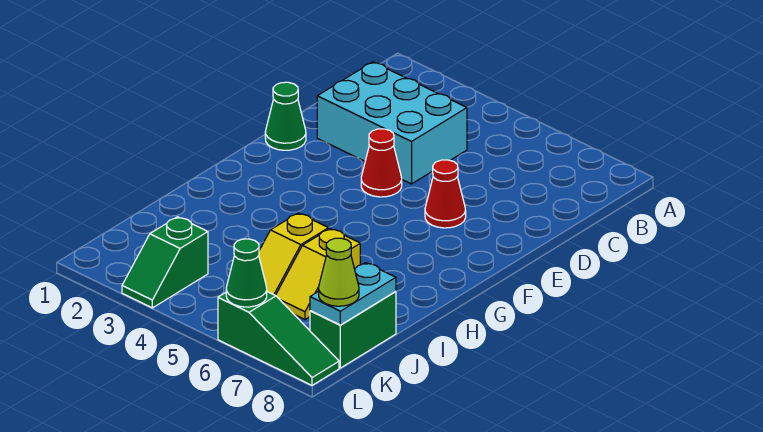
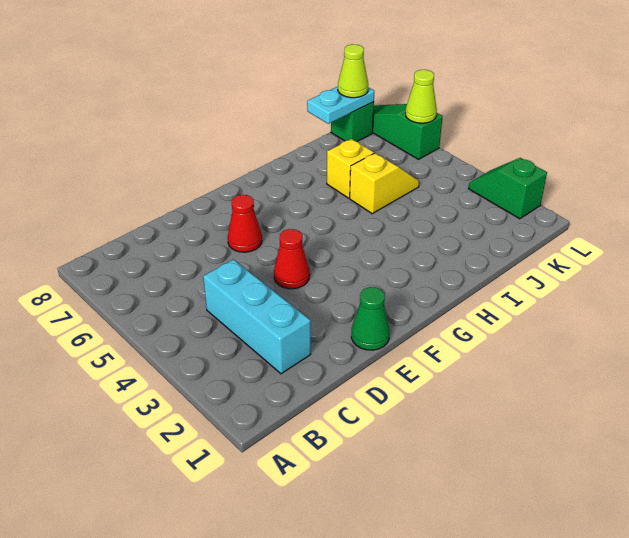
cyan brick C2:D4 level 1 -> cyan brick C2:C4 level 1
green brick J8:K8 level 1 -> green brick K8 level 1
green slope K3:L3 level 1 top K -> green slope L2:L3 level 1 top 2
green cone L6 level 2 -> lime cone L6 level 2

